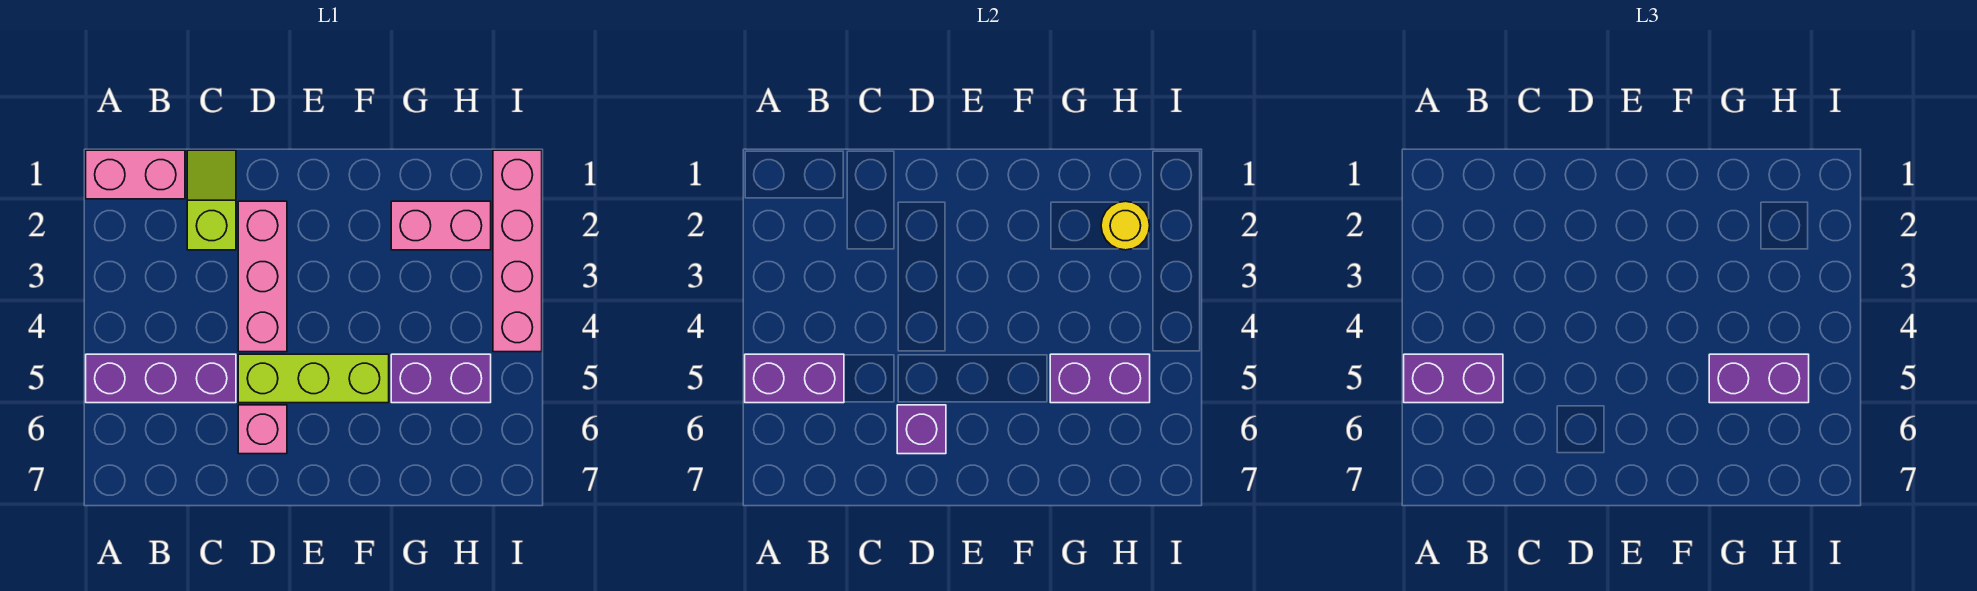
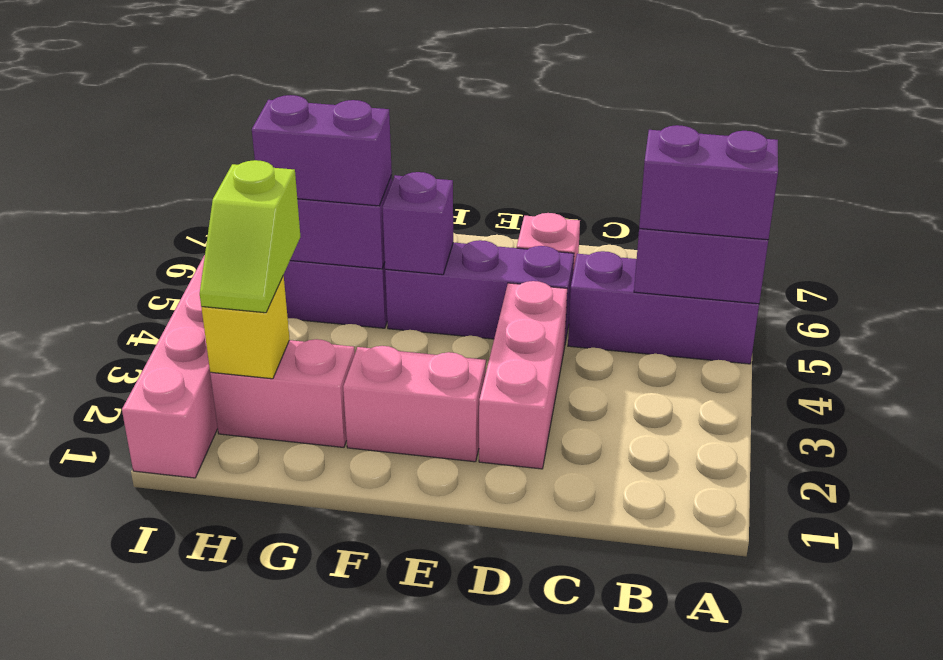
pink brick A1:B1 level 1 -> pink brick E2:F2 level 1
lime slope C1:C2 level 1 top 2 -> lime slope H2:H3 level 3 top 3
lime brick D5:F5 level 1 -> purple brick D5:F5 level 1
purple brick D6 level 2 -> purple brick F5 level 2
yellow round brick H2 level 2 -> yellow brick H2 level 2

